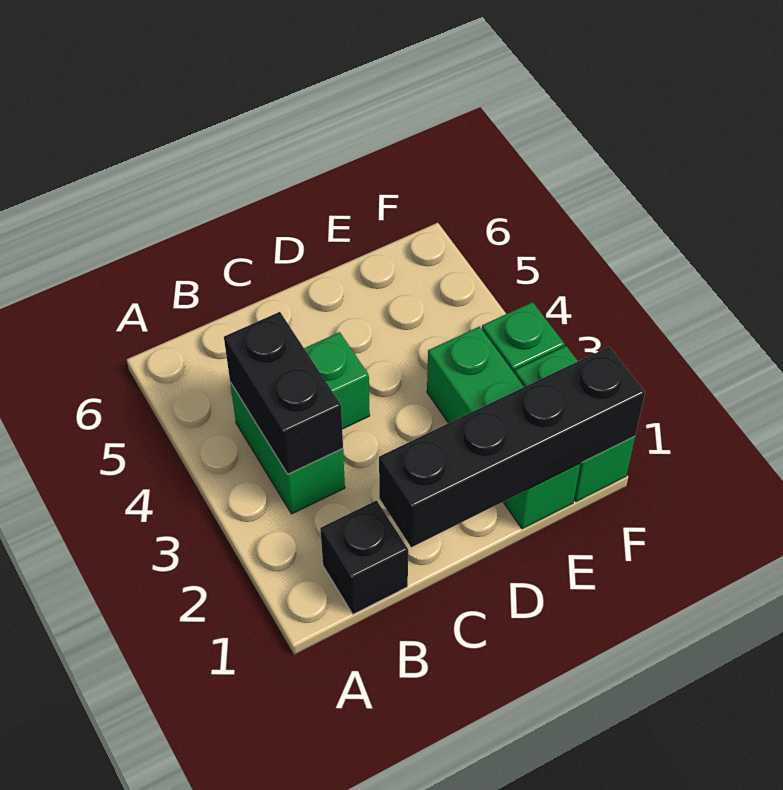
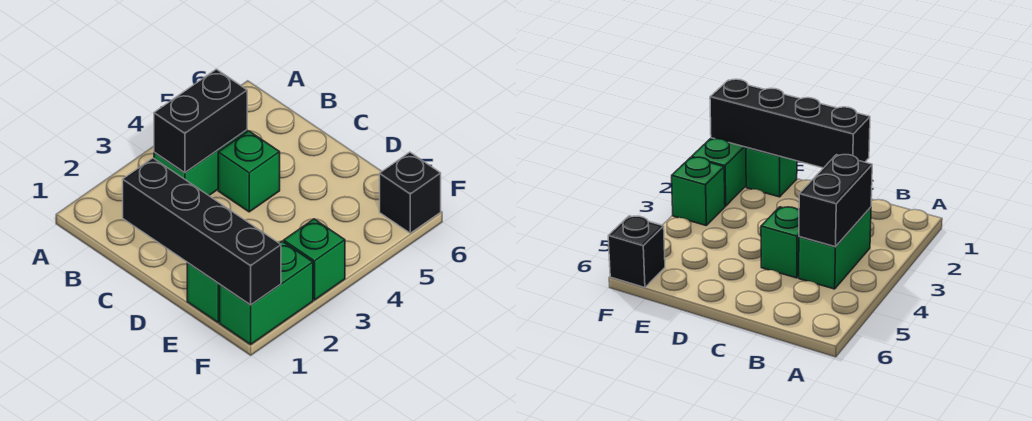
black brick B1 level 1 -> black brick F6 level 1
green brick E1:E3 level 1 -> green brick E1 level 1

